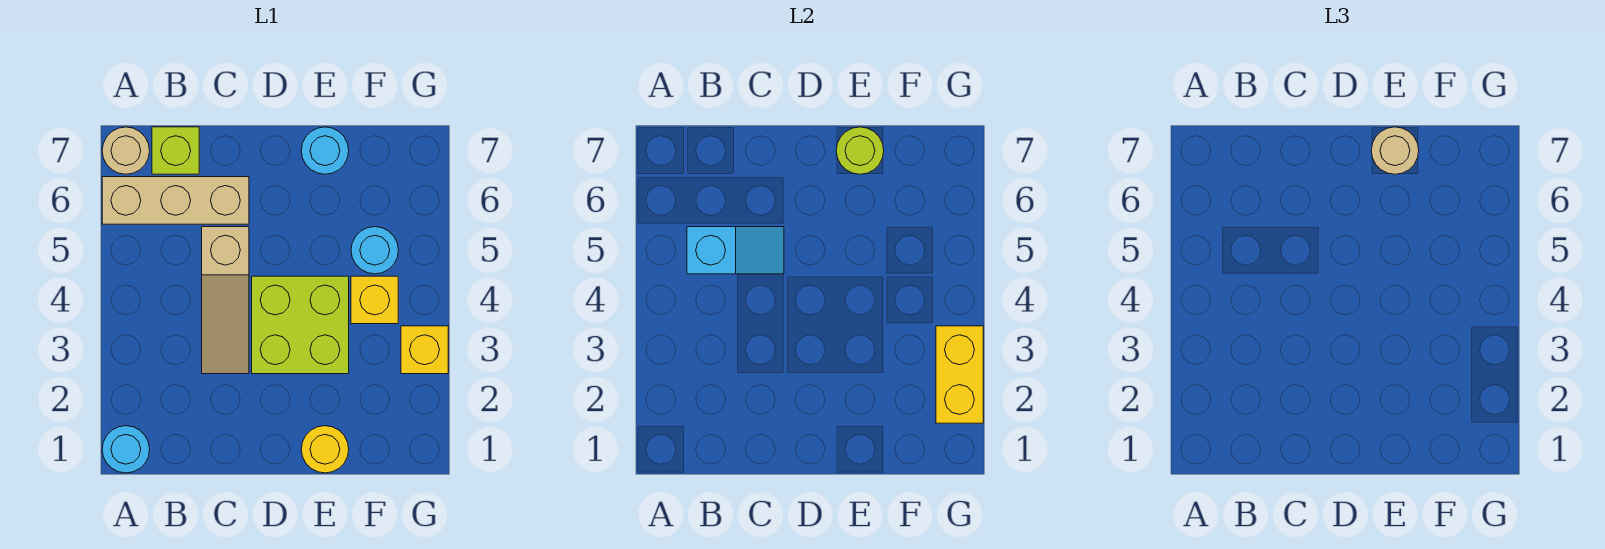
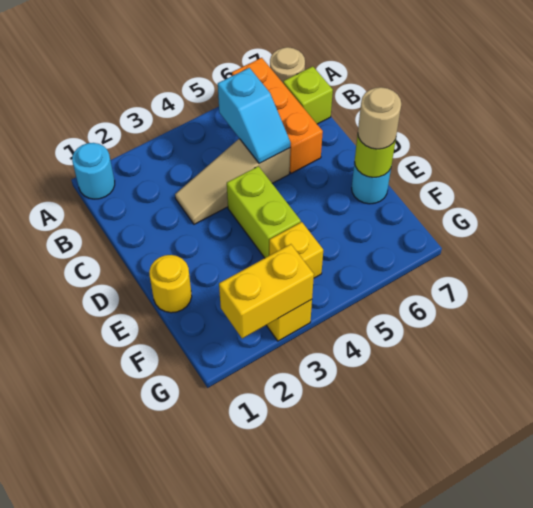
tan brick A6:C6 level 1 -> orange brick A6:C6 level 1
lime brick D3:E4 level 1 -> lime brick D4:E4 level 1
cyan round brick F5 level 1 -> none

